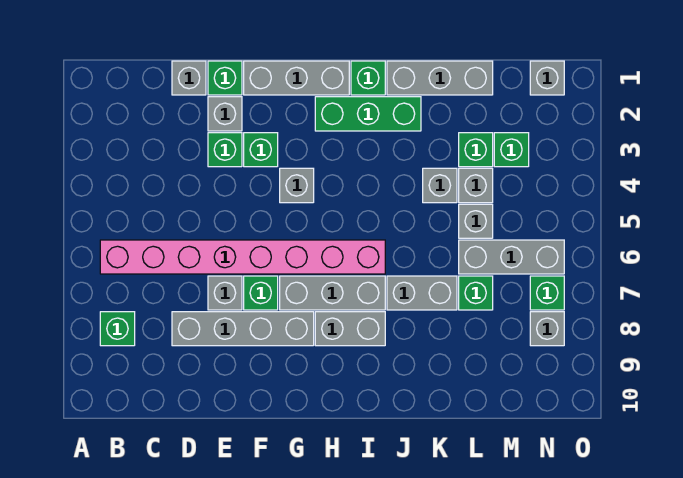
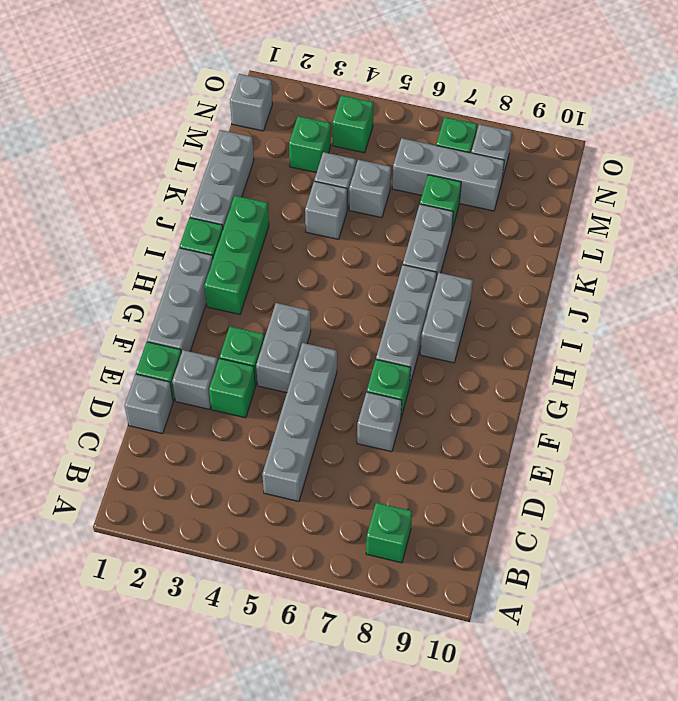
pink brick B6:I6 level 1 -> none
grey brick D8:G8 level 1 -> grey brick C5:F5 level 1
grey brick G4 level 1 -> grey brick F4:G4 level 1
green brick L3 level 1 -> green brick N4 level 1
grey brick L6:N6 level 1 -> grey brick M6:M8 level 1

